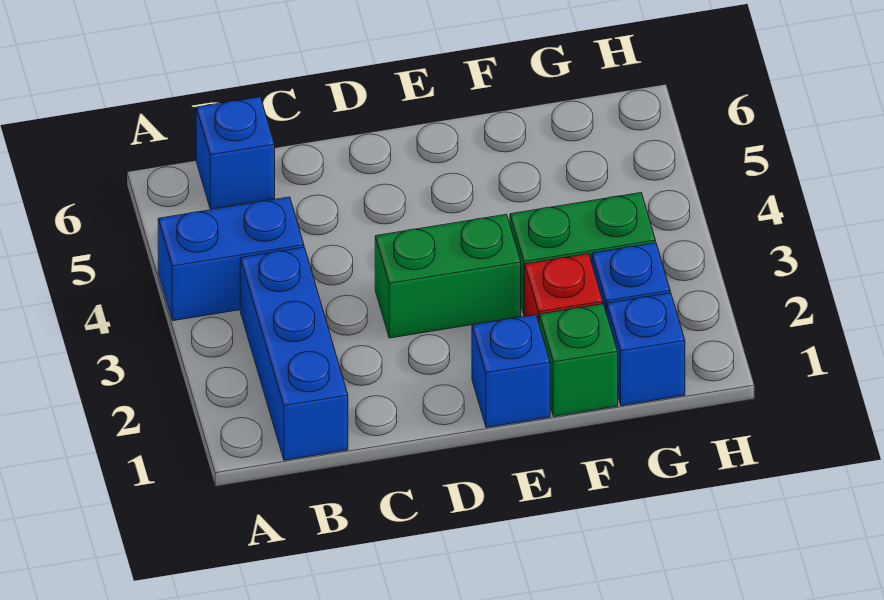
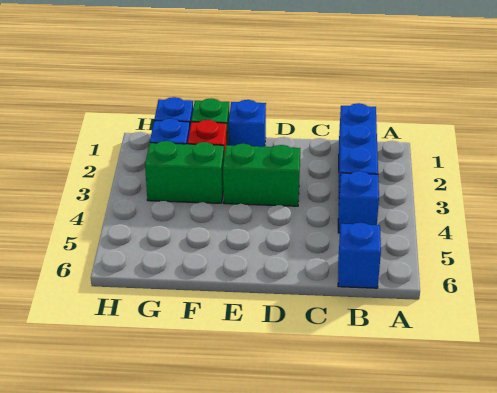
blue brick A4:B4 level 1 -> blue brick B4 level 1

